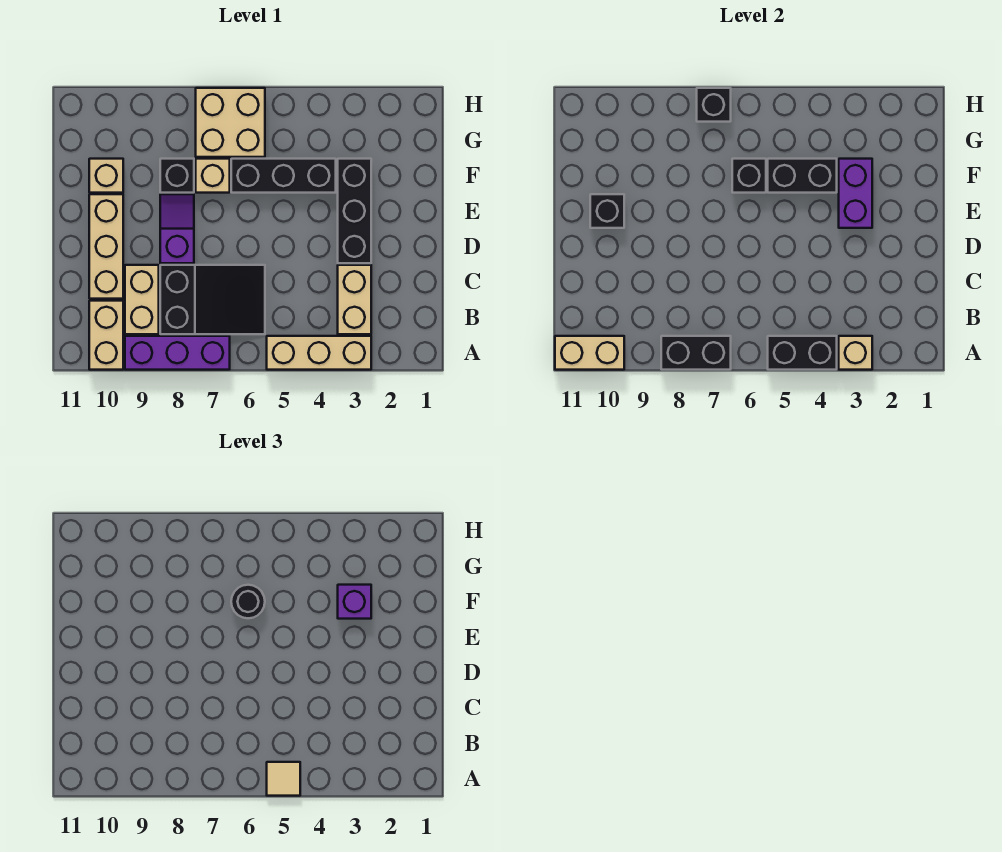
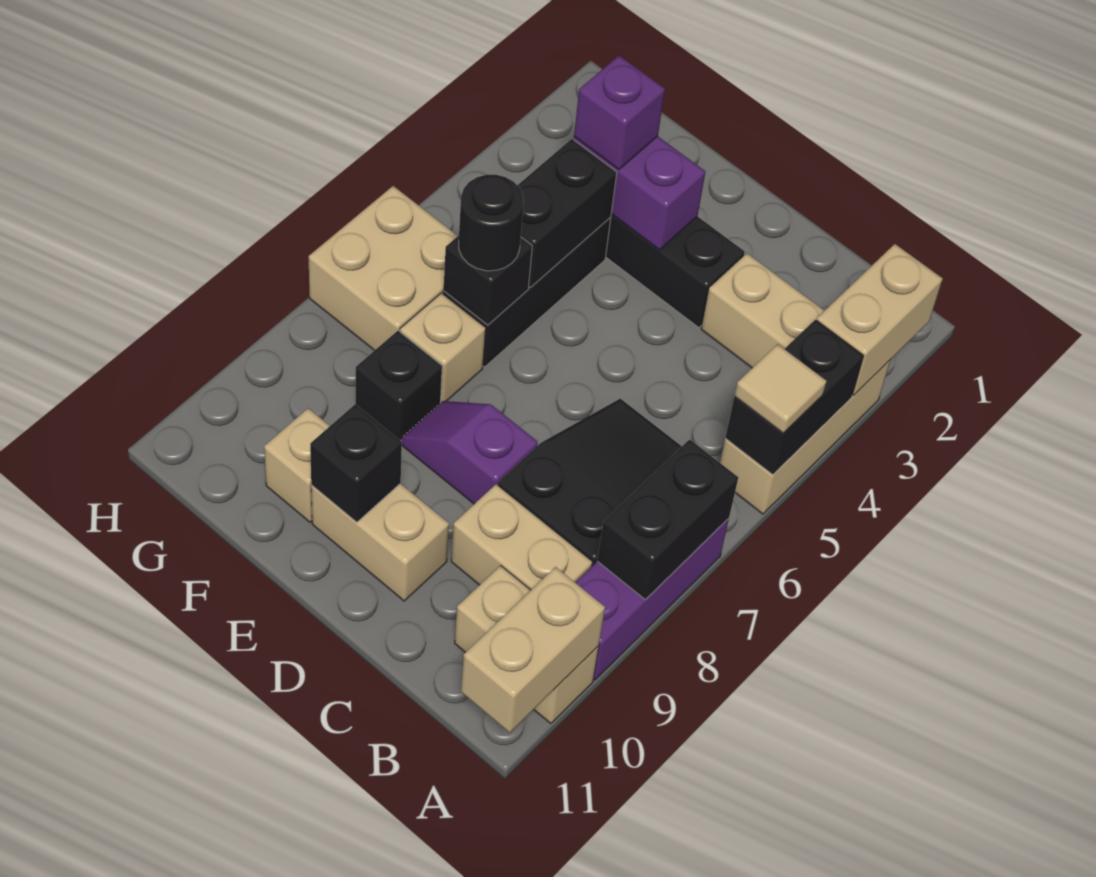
tan brick A3 level 2 -> tan brick A2:A3 level 2
tan brick C10:E10 level 1 -> tan brick D10:E10 level 1
black brick H7 level 2 -> none

